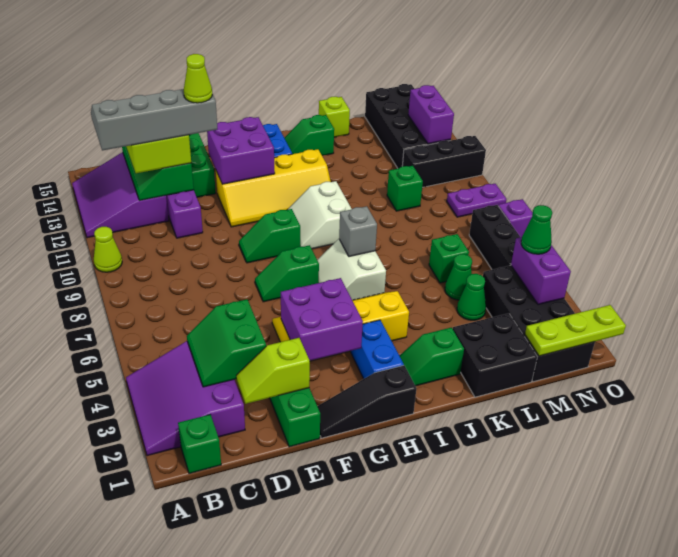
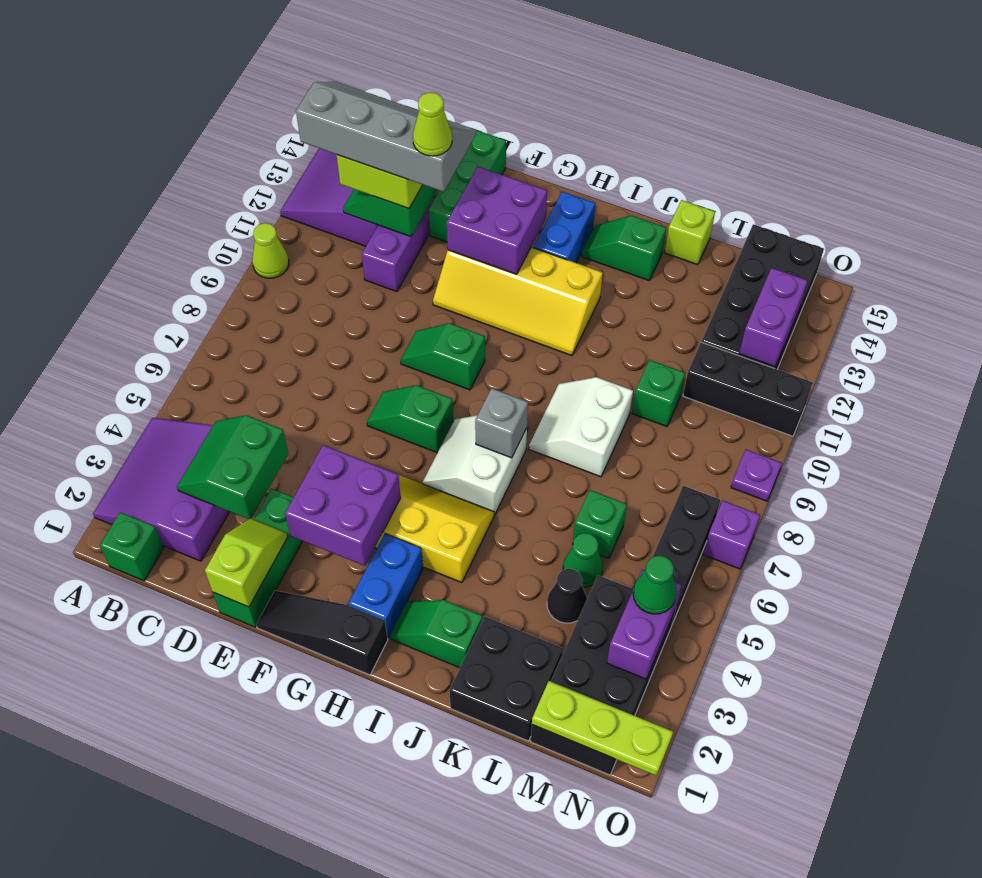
lime slope D2:E2 level 2 top E -> lime slope E1:E2 level 2 top 1
white slope H9:I10 level 1 top I -> white slope J8:K9 level 1 top K
green cone L4 level 1 -> black cone L4 level 1
purple plate N9:O9 level 1 -> purple plate O9 level 1

